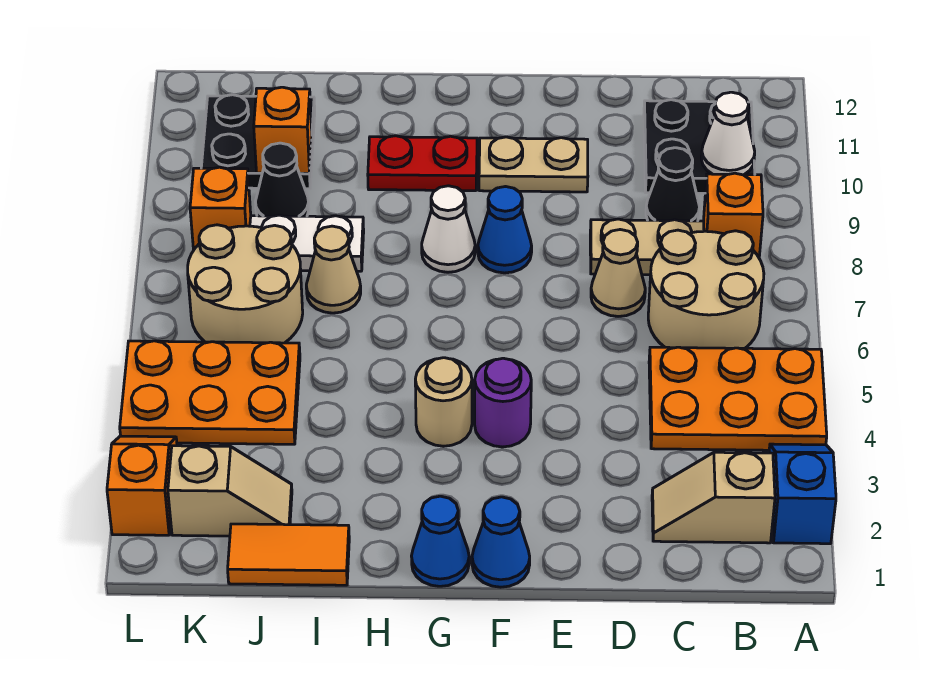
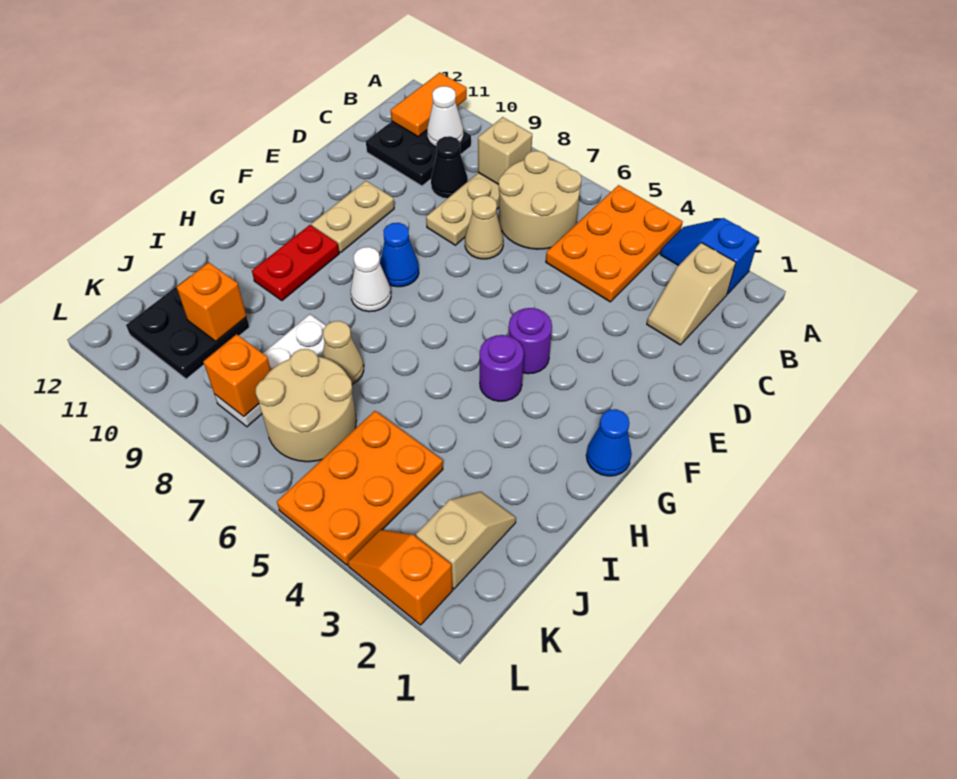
orange brick B8 level 2 -> tan brick B8 level 2
blue cone F1 level 1 -> none
tan round brick G4 level 1 -> purple round brick G4 level 1
orange tile I1:J1 level 1 -> orange tile A11:B11 level 2
black cone J9 level 1 -> none

